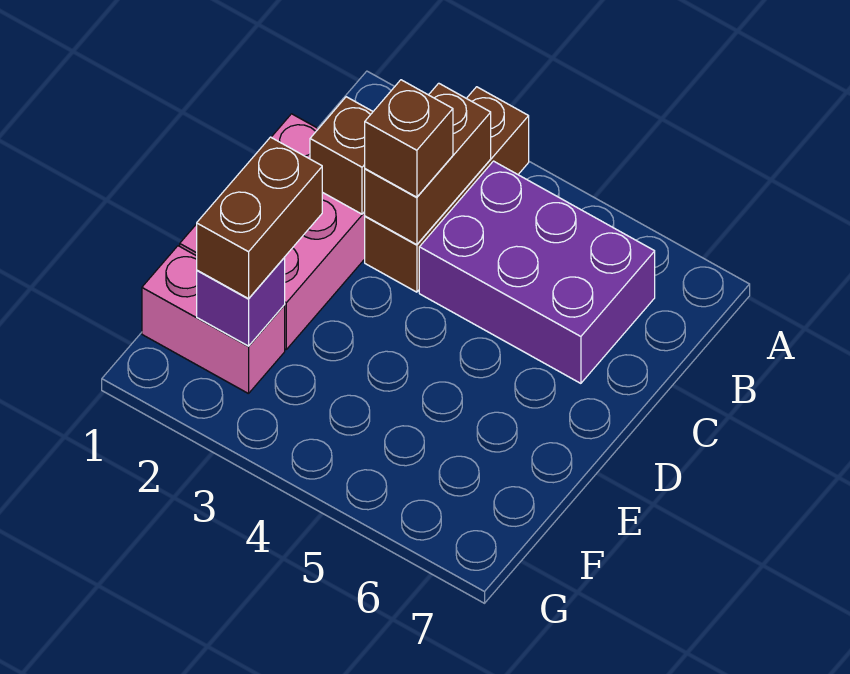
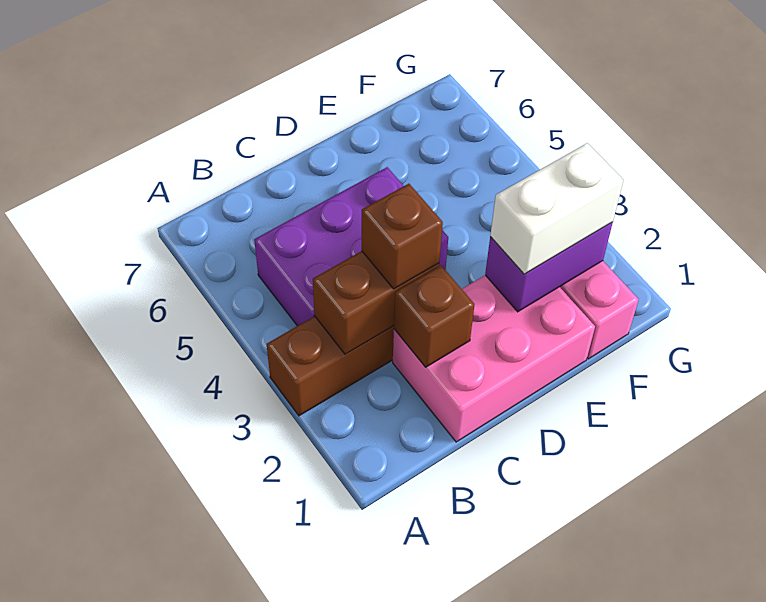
purple brick B4:C6 level 1 -> purple brick B4:D5 level 1
brown brick E2:F2 level 3 -> white brick E2:F2 level 3
purple brick F2 level 2 -> purple brick E2:F2 level 2

